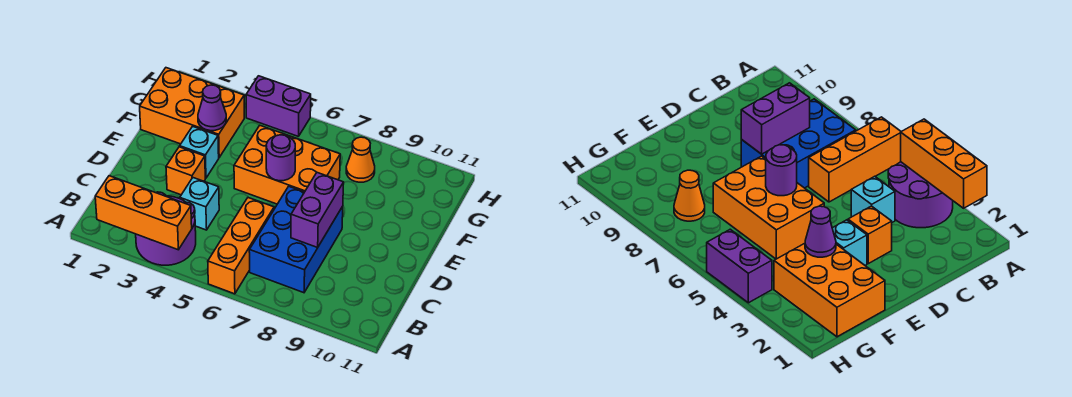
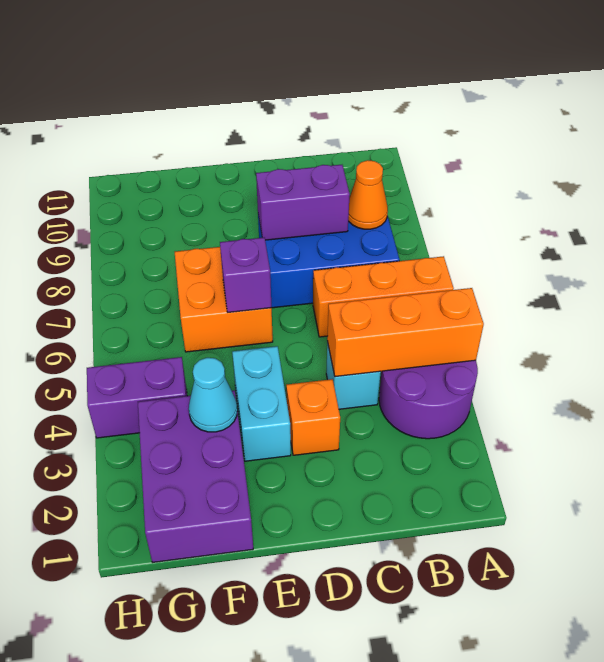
orange brick A2:A4 level 2 -> orange brick A4:C4 level 2
cyan brick E3 level 1 -> cyan brick E3:E4 level 1
orange brick E5:F7 level 1 -> orange brick E6:F7 level 1
purple round brick E6 level 2 -> purple brick E6 level 2
orange brick F1:G3 level 1 -> purple brick F1:G3 level 1
purple cone F3 level 2 -> cyan cone F3 level 2
orange cone G8 level 1 -> orange cone B8 level 2
purple brick H4:H5 level 1 -> purple brick G4:H4 level 1

